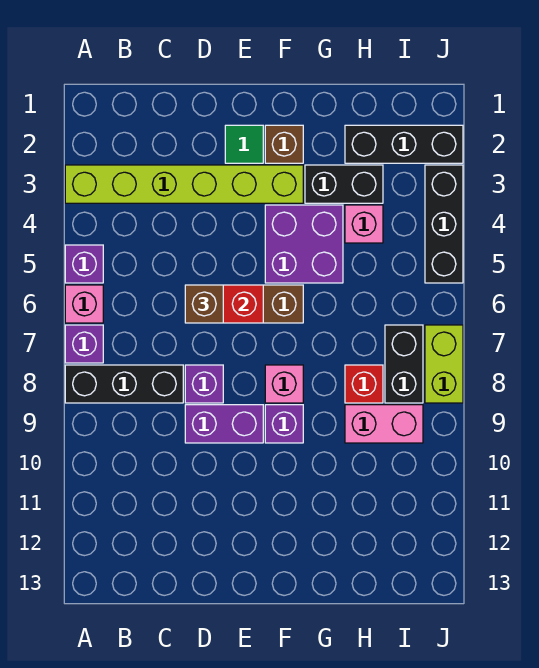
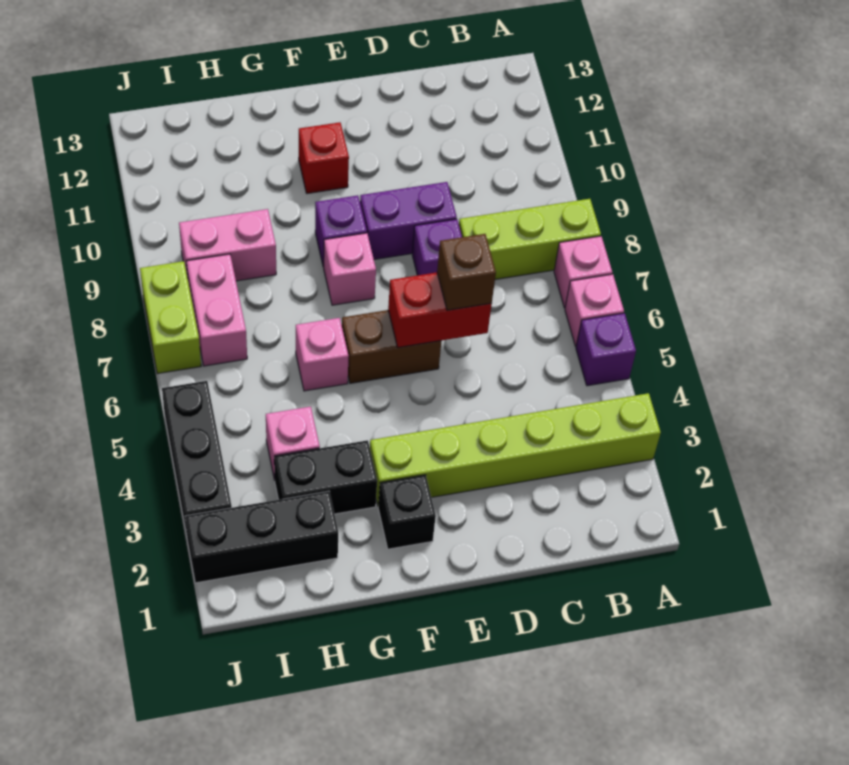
purple brick A7 level 1 -> pink brick A7 level 1
black brick A8:C8 level 1 -> lime brick A8:C8 level 1
green tile E2 level 1 -> none
brown brick F2 level 1 -> black brick F2 level 1
purple brick F4:G5 level 1 -> none
none -> pink brick G6 level 1
red brick H8 level 1 -> red brick F11 level 1
black brick I7:I8 level 1 -> pink brick I7:I8 level 1

